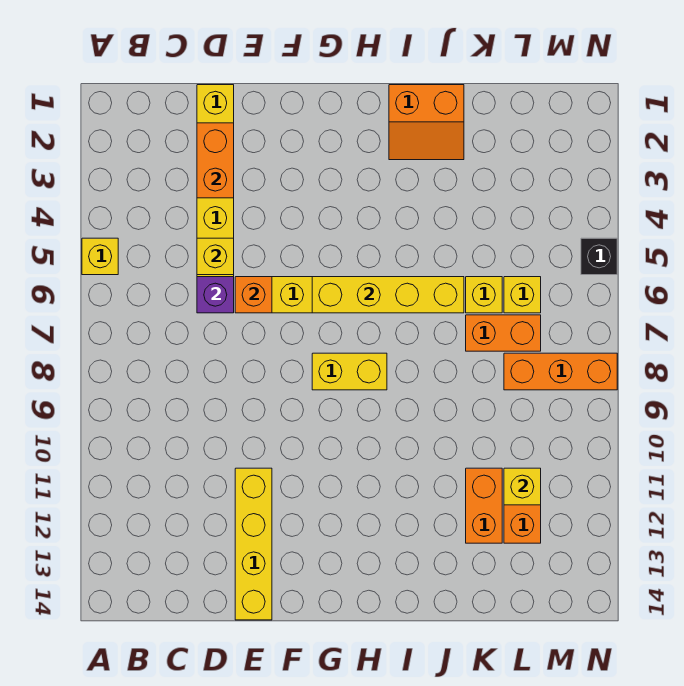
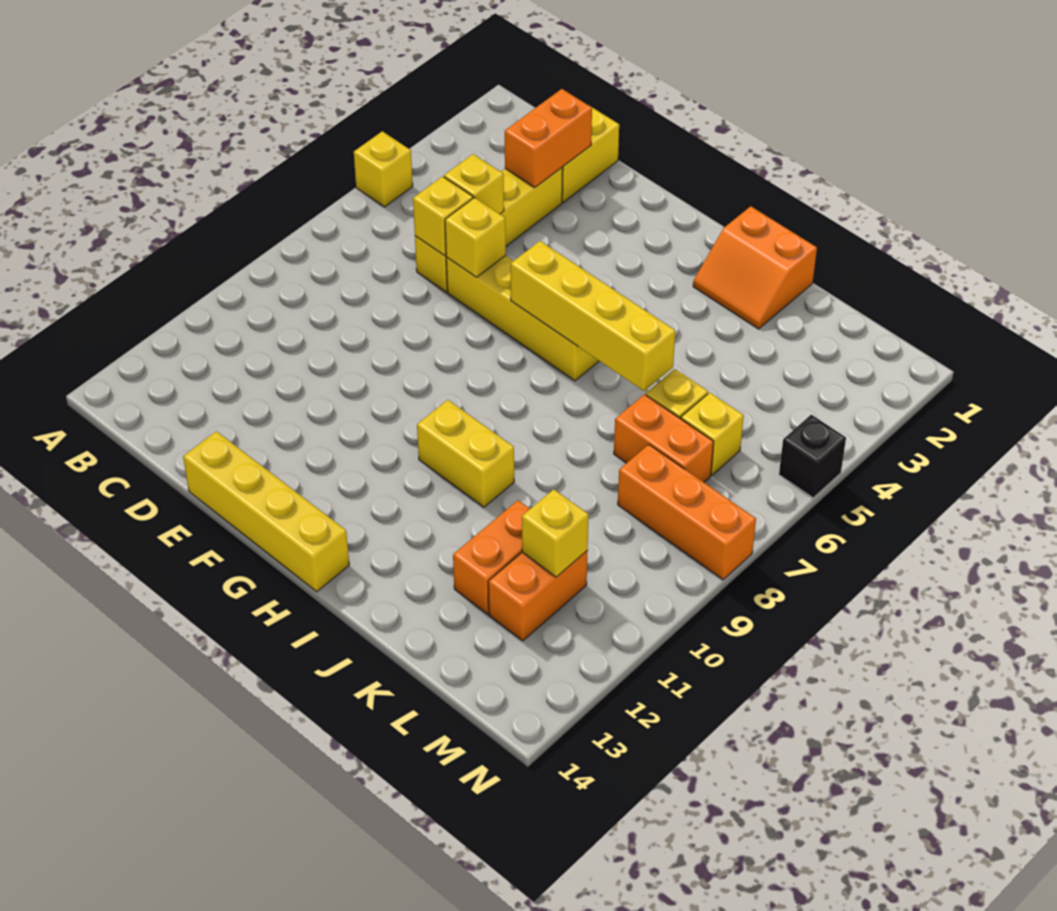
purple brick D6 level 2 -> yellow brick D6 level 2
orange brick E6 level 2 -> yellow brick E6 level 2
yellow brick E11:E14 level 1 -> yellow brick E14:H14 level 1
yellow brick G8:H8 level 1 -> yellow brick H10:I10 level 1

